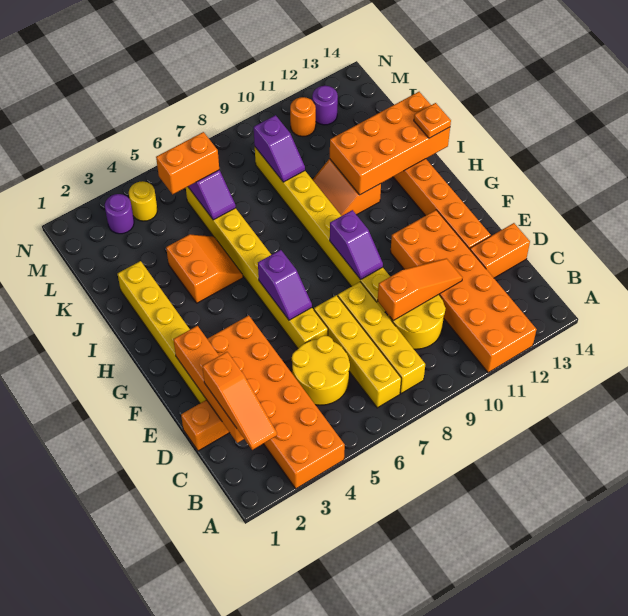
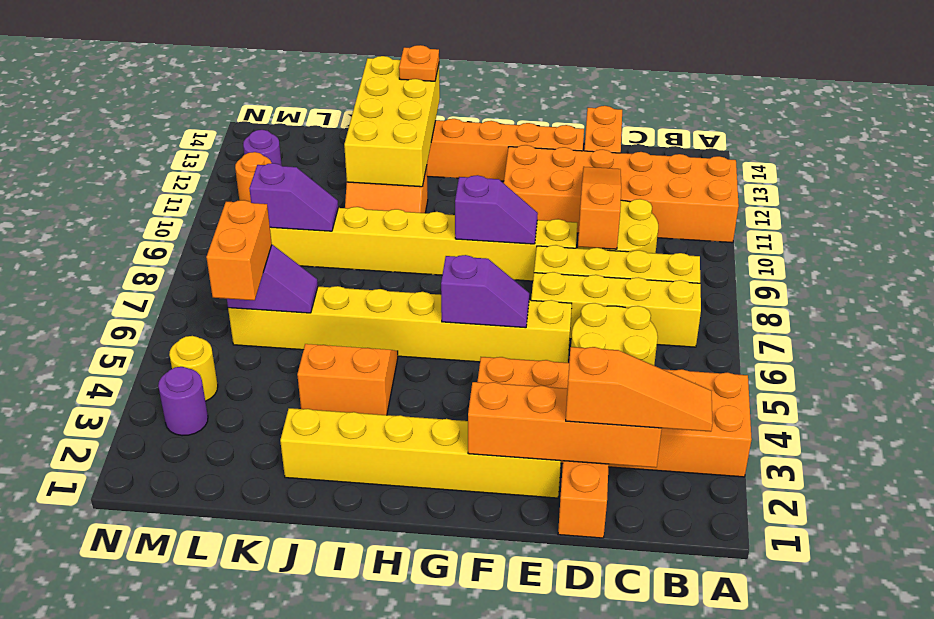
orange brick I11:J14 level 2 -> yellow brick I11:J14 level 2

